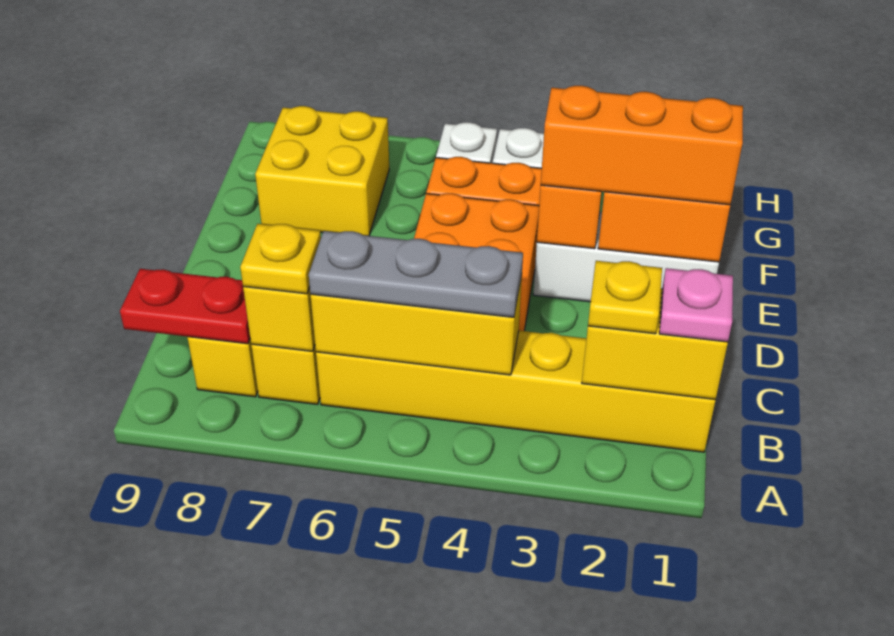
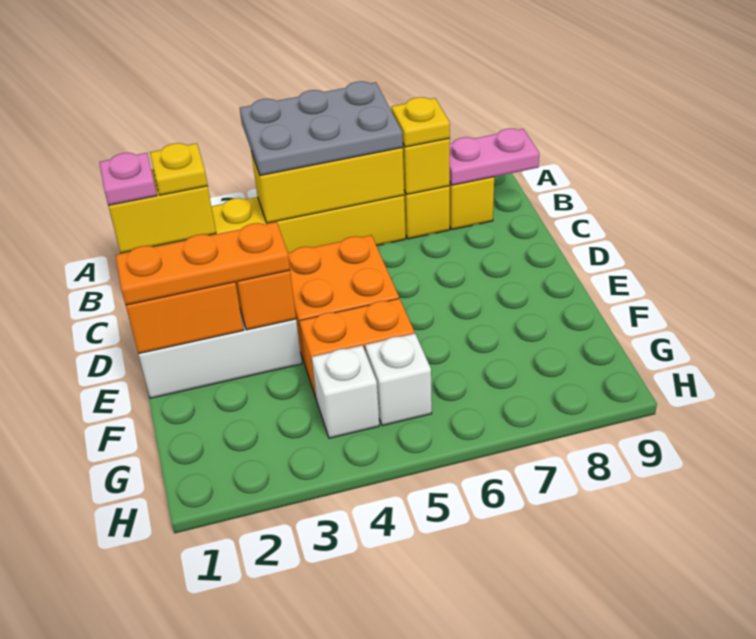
grey plate B4:B6 level 3 -> grey plate A4:B6 level 3
red plate B8:B9 level 2 -> pink plate B8:B9 level 2
orange brick E1:E3 level 3 -> orange plate E1:E3 level 3
yellow brick F7:G8 level 1 -> none

